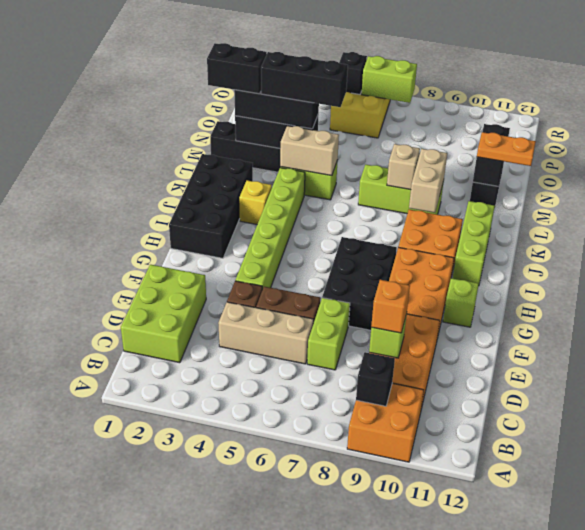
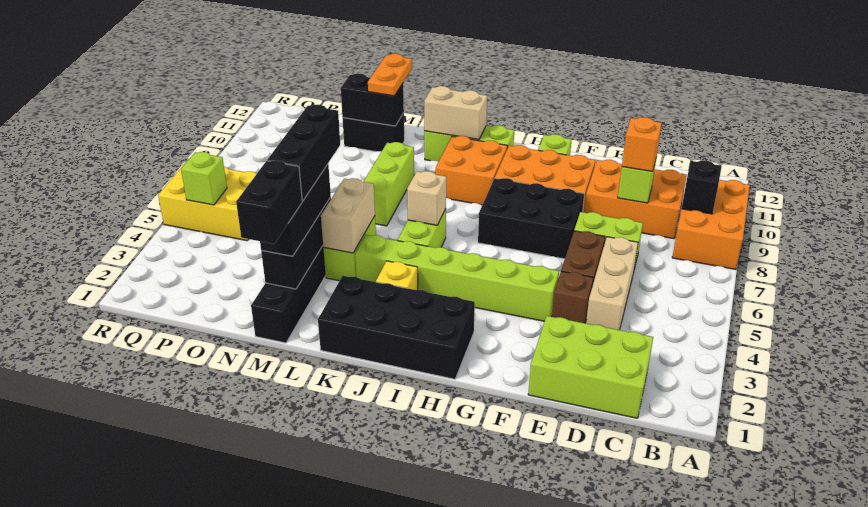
orange brick A9:B10 level 1 -> orange brick A8:B10 level 1
tan brick K9:L9 level 2 -> tan brick J11:K11 level 2
tan brick L8 level 2 -> tan brick J6 level 2
black brick Q5 level 2 -> lime brick Q5 level 2
lime brick Q6:Q7 level 2 -> lime brick J5:J6 level 1

